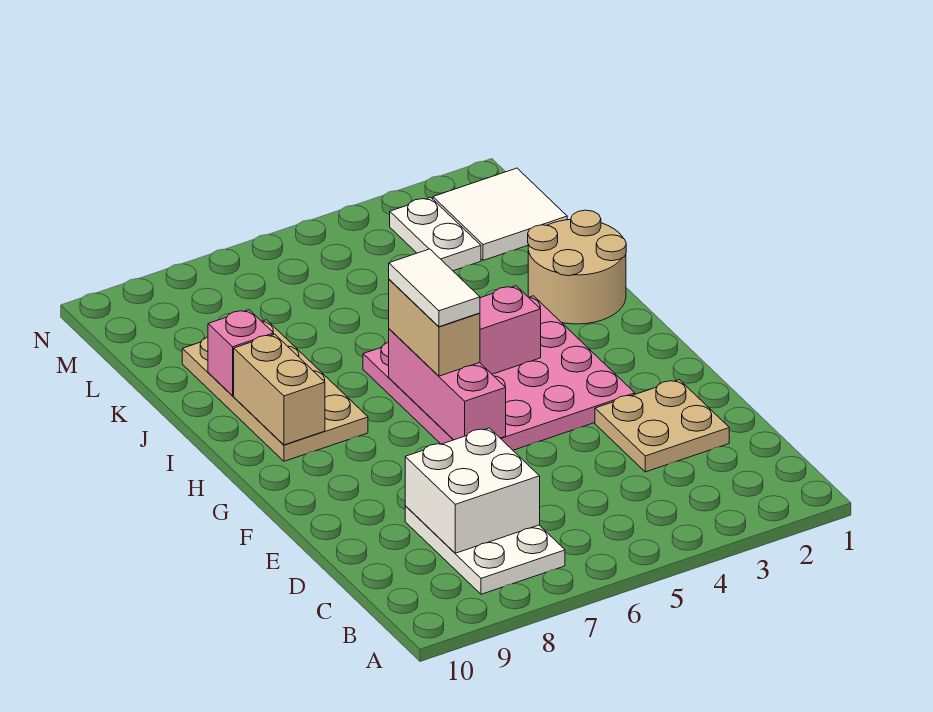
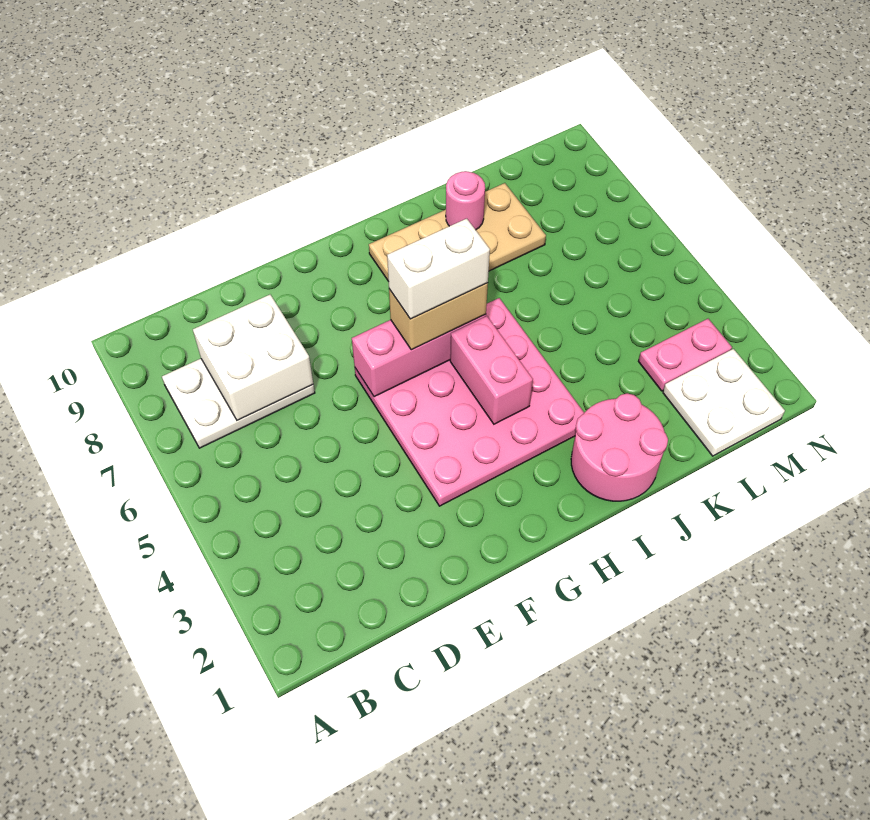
tan plate D2:E3 level 1 -> none
white tile G6:H6 level 4 -> white brick G6:H6 level 4
tan brick H9:I9 level 2 -> none
tan round brick I1:J2 level 1 -> pink round brick I1:J2 level 1
pink brick J9 level 2 -> pink round brick J9 level 2
white tile L1:M2 level 1 -> white plate L1:M2 level 1
white plate L3:M3 level 1 -> pink plate L3:M3 level 1

